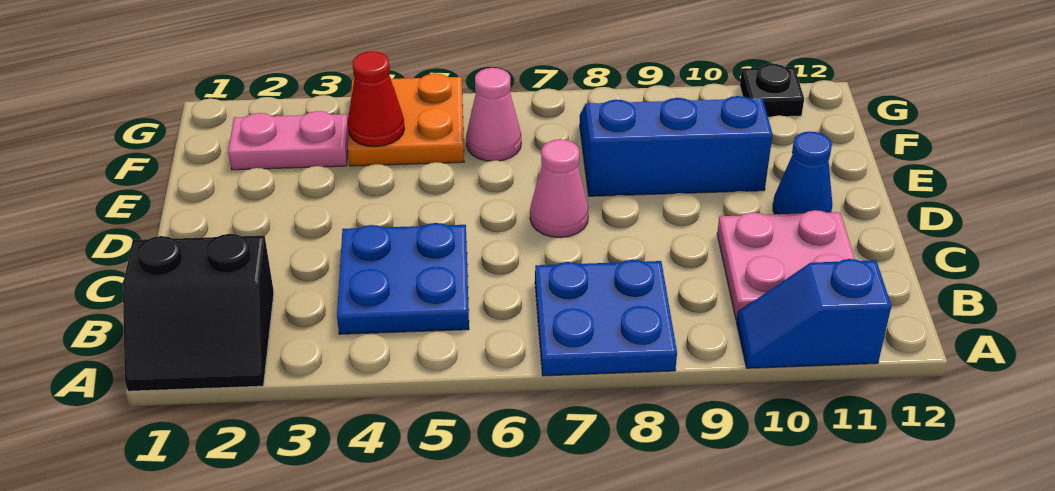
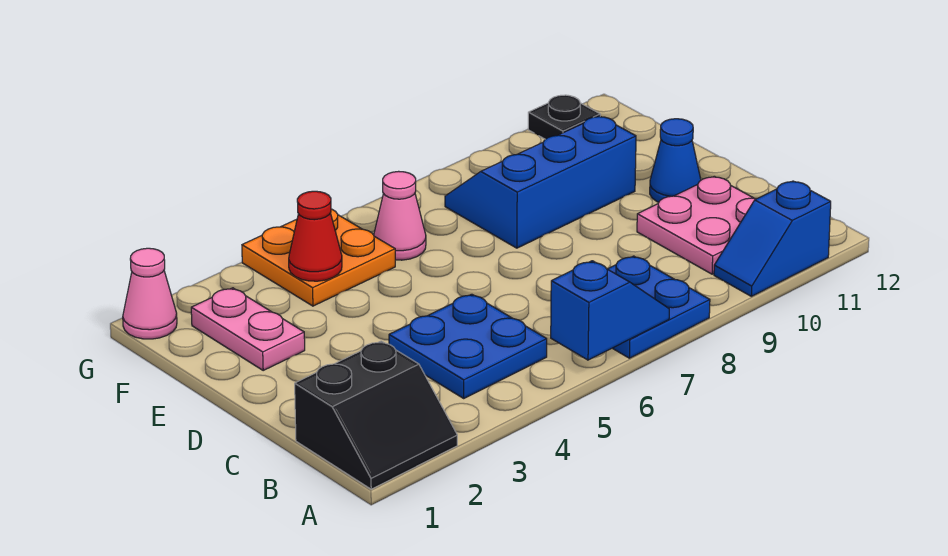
none -> blue slope A6:A7 level 2 top 6
pink cone D7 level 1 -> pink cone G1 level 1
pink plate F2:F3 level 1 -> pink plate E2:F2 level 1

